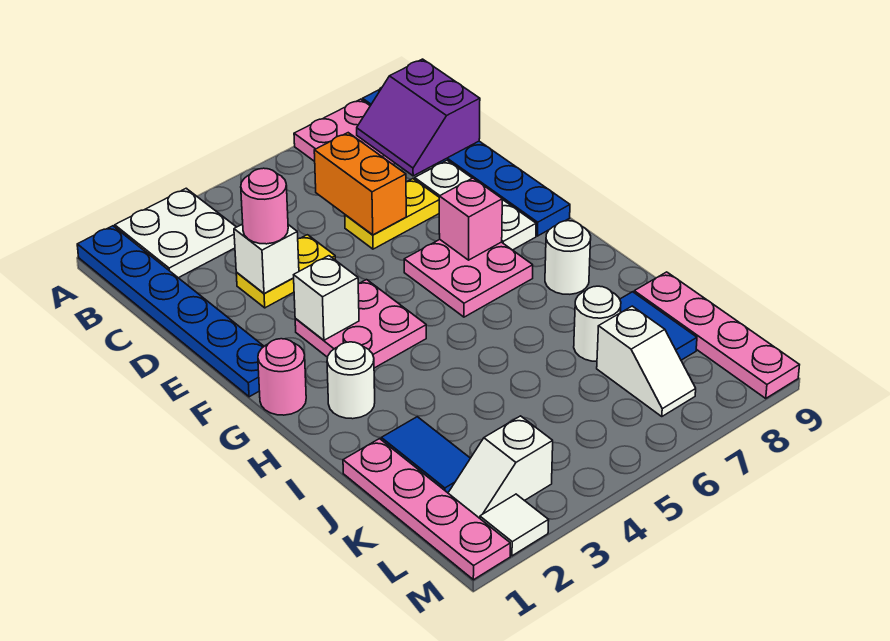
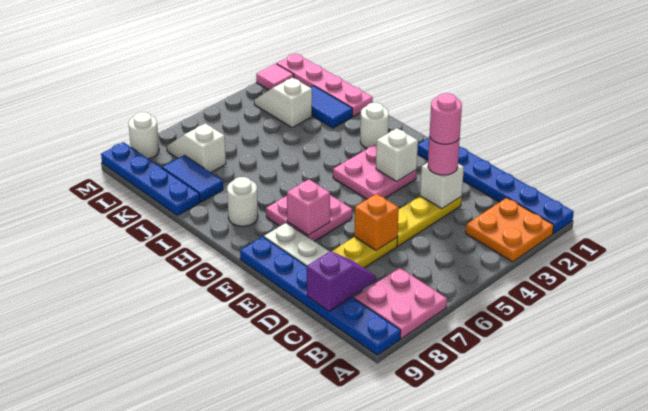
white plate A2:B3 level 1 -> orange plate A2:B3 level 1
purple slope B8:C9 level 2 top 9 -> purple slope C8:C9 level 2 top 9
orange brick C6:D6 level 2 -> orange brick D6 level 2
yellow plate D3:D4 level 1 -> yellow plate D3:D5 level 1
pink round brick G1 level 1 -> pink round brick D3 level 4
white round brick J7 level 1 -> white round brick M8 level 1
pink plate J9:M9 level 1 -> blue plate J9:M9 level 1
white slope L2:L3 level 1 top 3 -> white slope K3:L3 level 1 top K
white tile M2 level 1 -> pink tile M2 level 1

